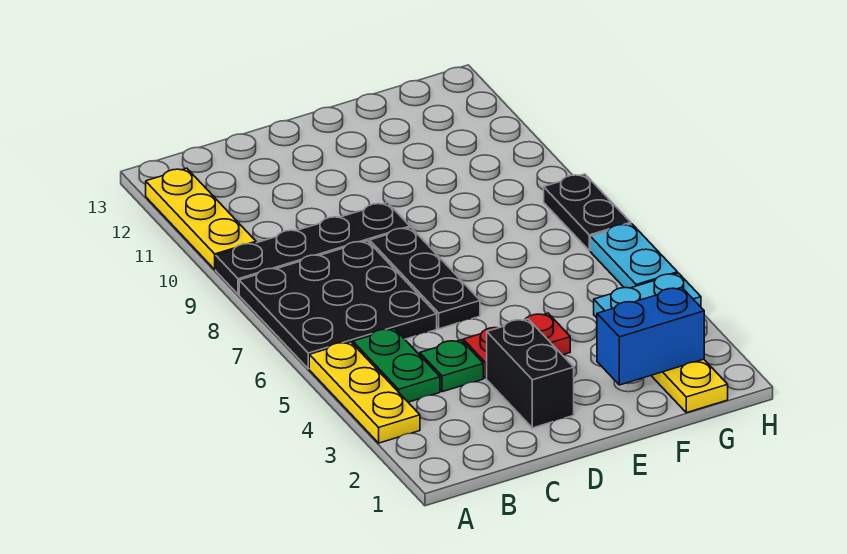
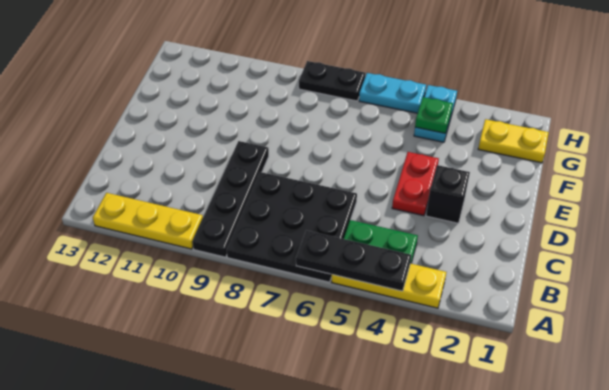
green plate C4 level 1 -> green plate G4 level 2
black brick D2:D3 level 1 -> black brick D3 level 1
black plate D6:D8 level 1 -> black plate A4:A6 level 2
blue brick F2:G2 level 2 -> none

